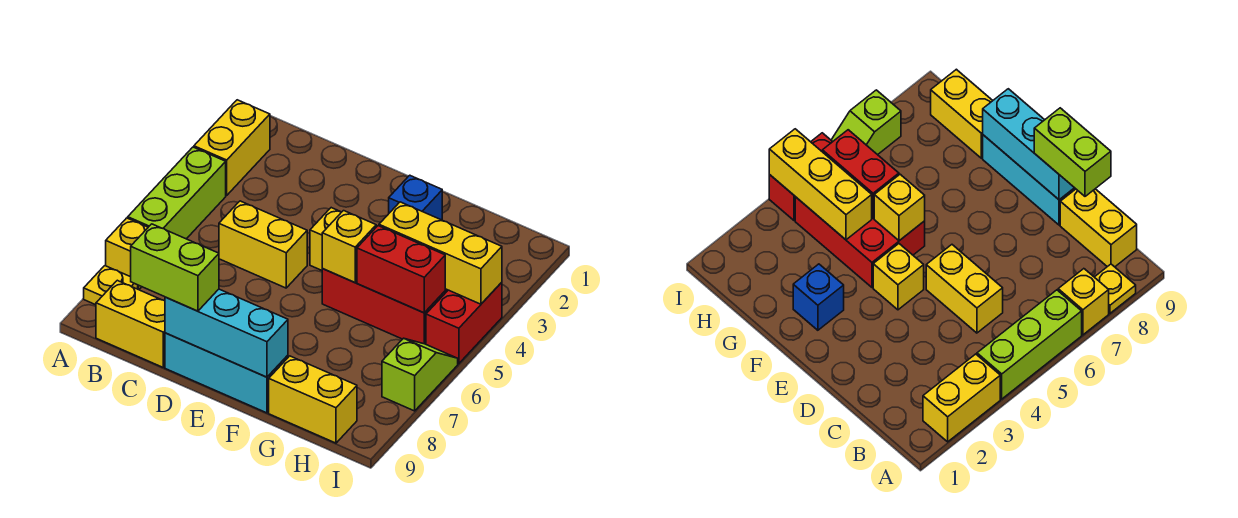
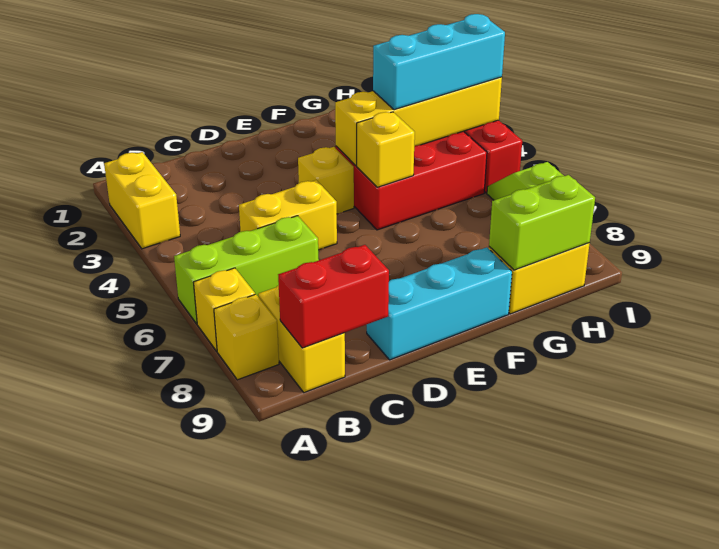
lime brick A4:A6 level 1 -> lime brick A6:C6 level 1
yellow plate A8 level 1 -> yellow brick A8 level 1
yellow brick B9:C9 level 1 -> yellow brick B8:B9 level 1
lime brick C9:D9 level 3 -> lime brick G9:H9 level 2
cyan brick D9:F9 level 2 -> cyan brick G4:I4 level 3
blue brick F2 level 1 -> none
yellow brick G4:I4 level 2 -> yellow brick F4:I4 level 2
red brick G5:H5 level 2 -> red brick B9:C9 level 2

